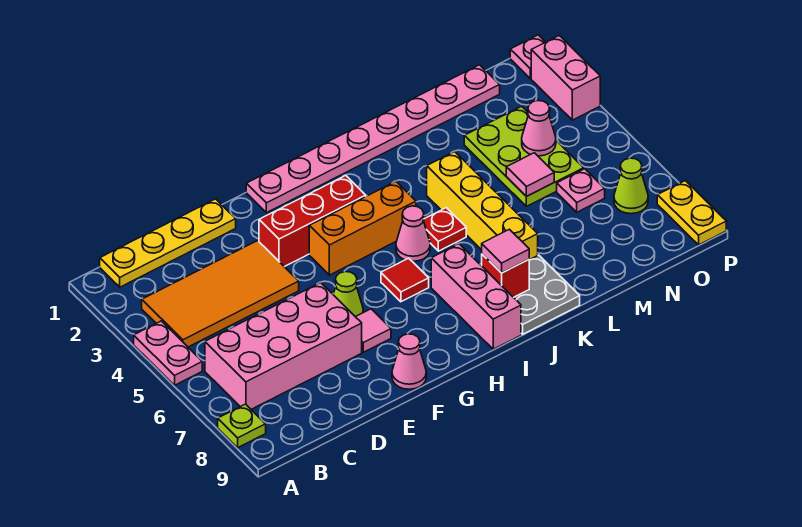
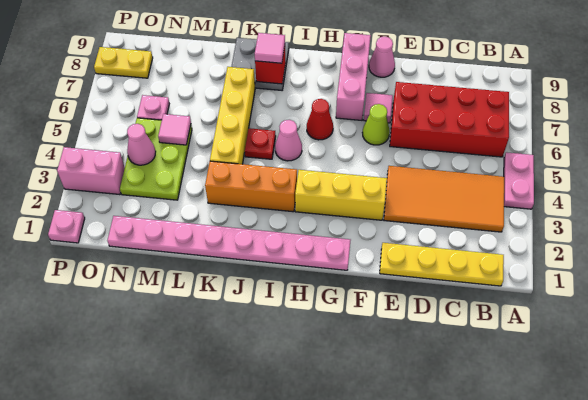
lime plate A8 level 1 -> none
pink brick B6:E7 level 1 -> red brick B6:E7 level 1
red brick F3:H3 level 1 -> yellow brick F3:H3 level 1
orange brick G4:I4 level 1 -> orange brick I3:K3 level 1
red tile H6 level 1 -> red cone H6 level 1
pink brick I7:I9 level 1 -> pink brick G7:G9 level 1
lime cone O7 level 1 -> none
pink brick P2:P3 level 1 -> pink brick O3:P3 level 1
yellow plate P8:P9 level 1 -> yellow plate O8:P8 level 1

